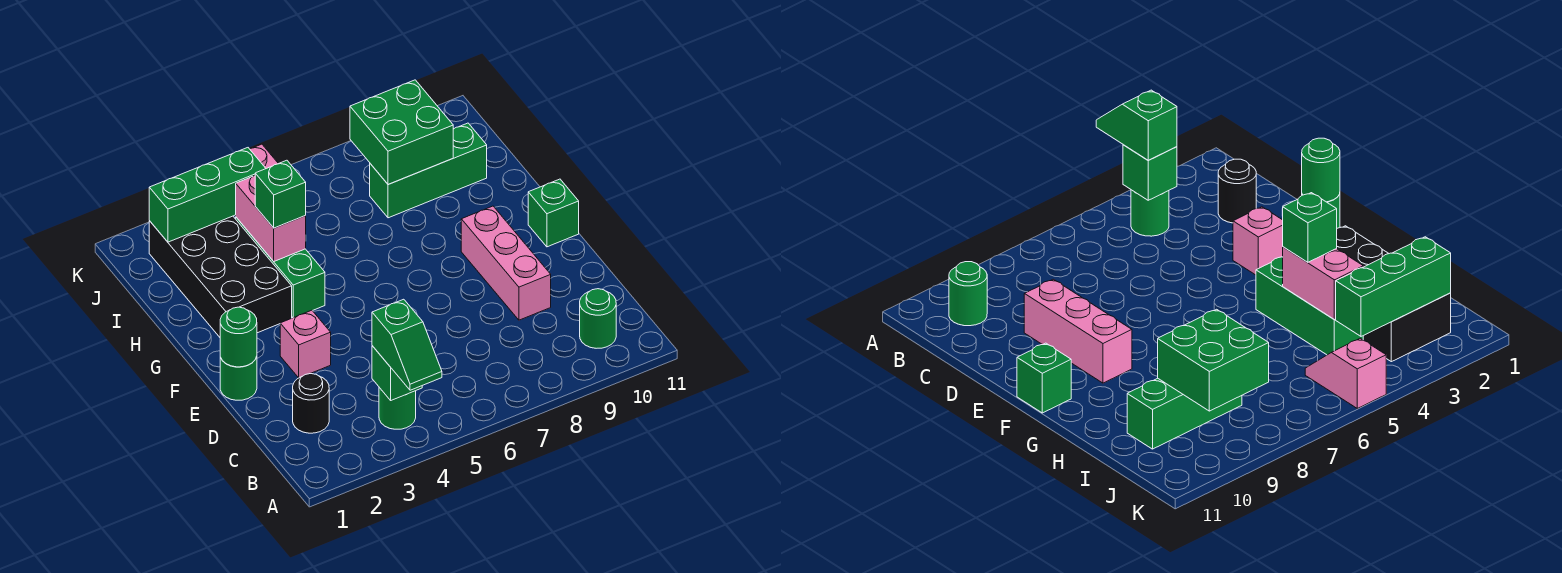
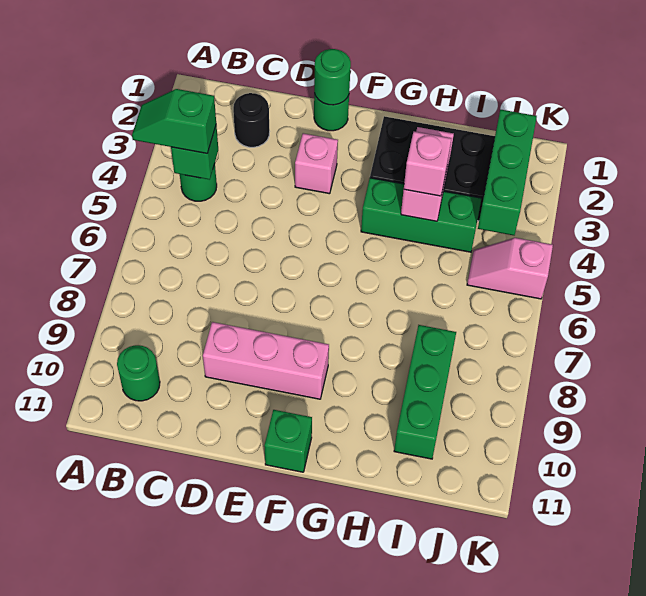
pink brick H4:I4 level 2 -> pink brick H3:H4 level 2
green brick H4 level 3 -> pink brick H4 level 3
green brick I8:J9 level 2 -> none

